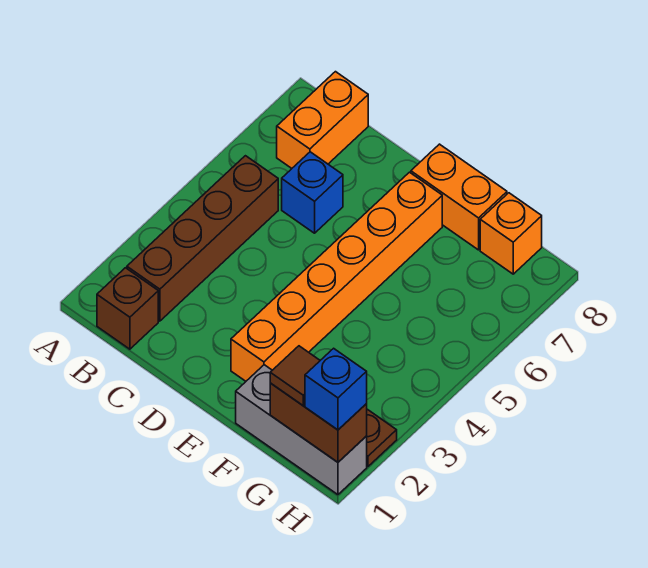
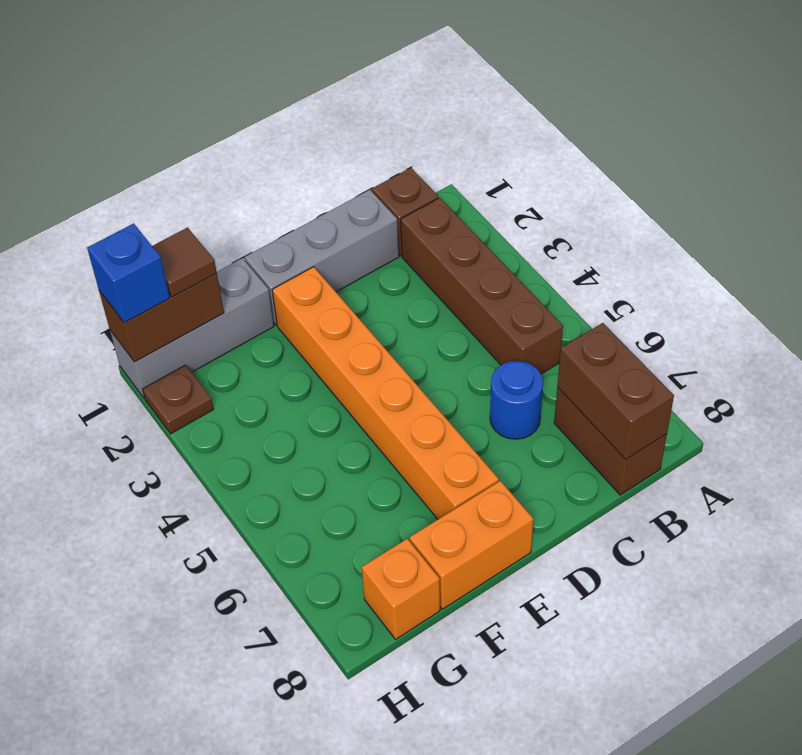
orange brick B7:B8 level 1 -> brown brick B7:B8 level 1
none -> brown brick B7:B8 level 2
none -> grey brick C1:E1 level 1
blue brick C6 level 1 -> blue round brick C6 level 1

